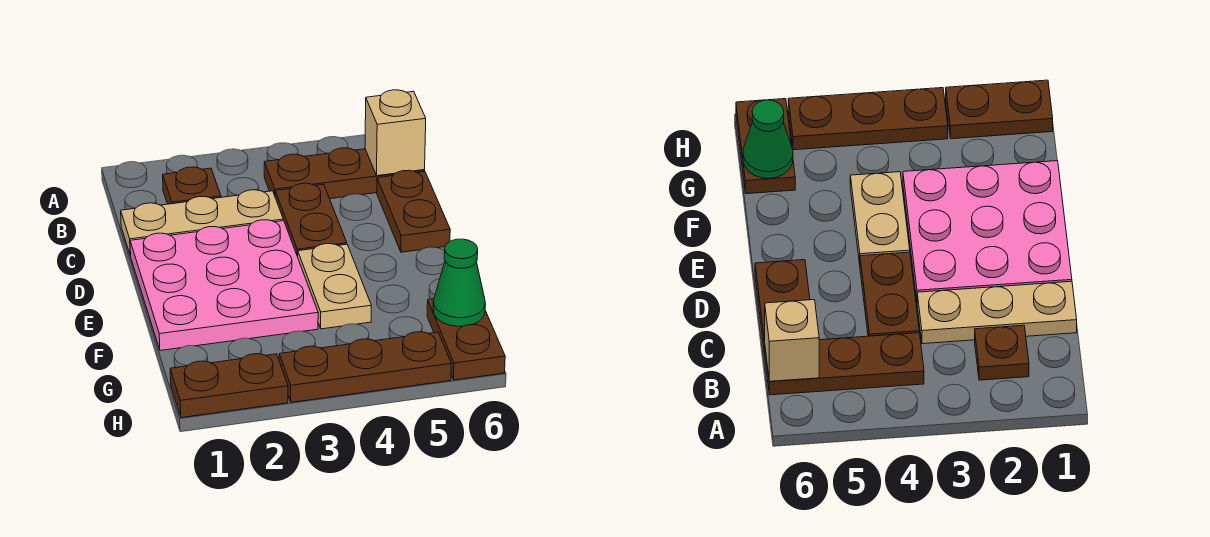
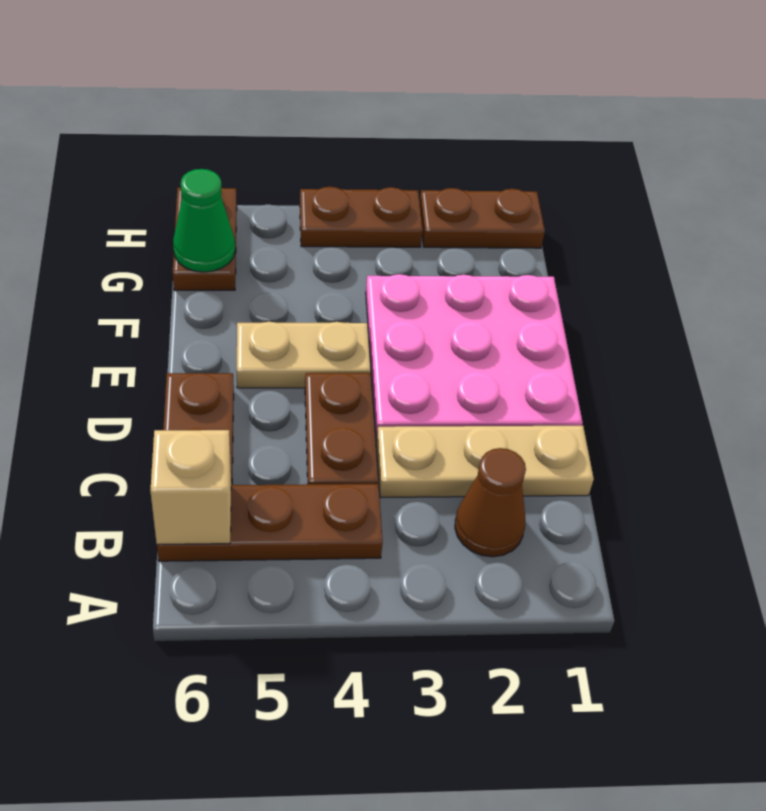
brown plate B2 level 1 -> brown cone B2 level 1
tan plate E4:F4 level 1 -> tan plate E4:E5 level 1
brown plate H3:H5 level 1 -> brown plate H3:H4 level 1

